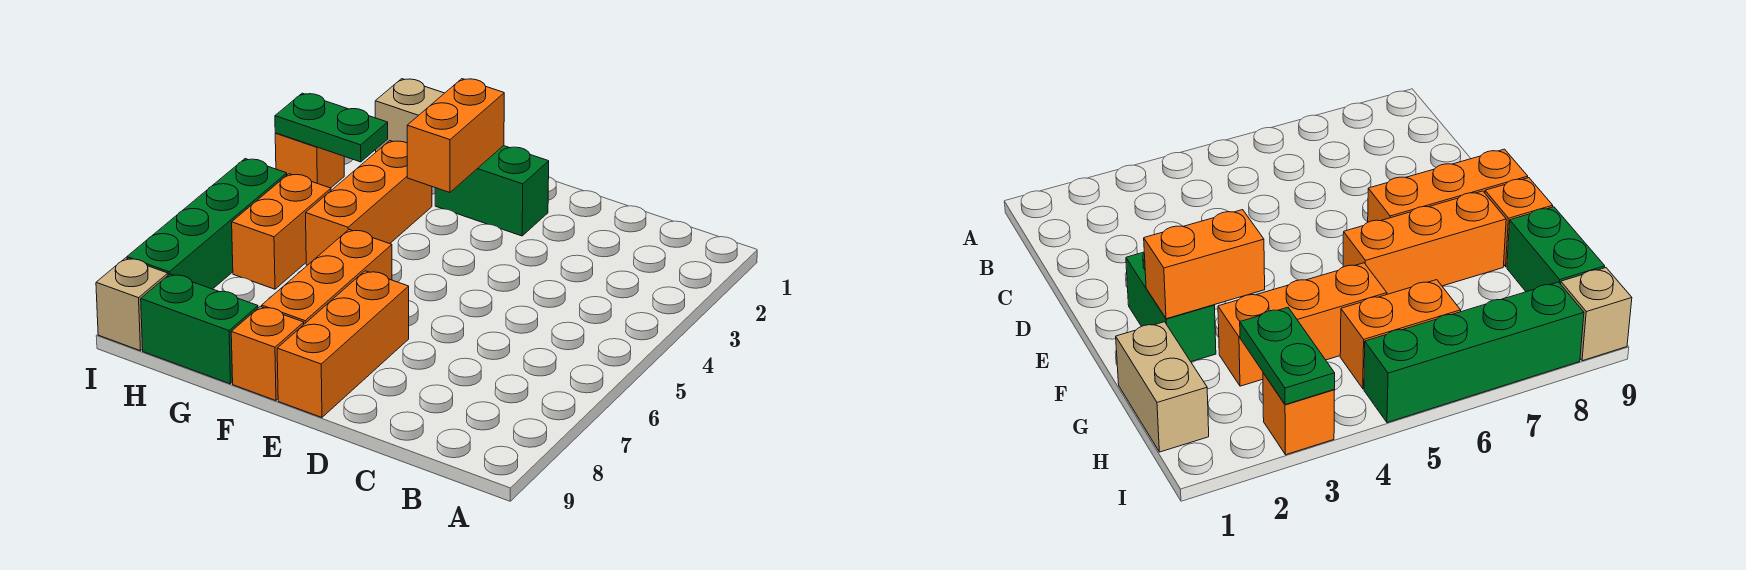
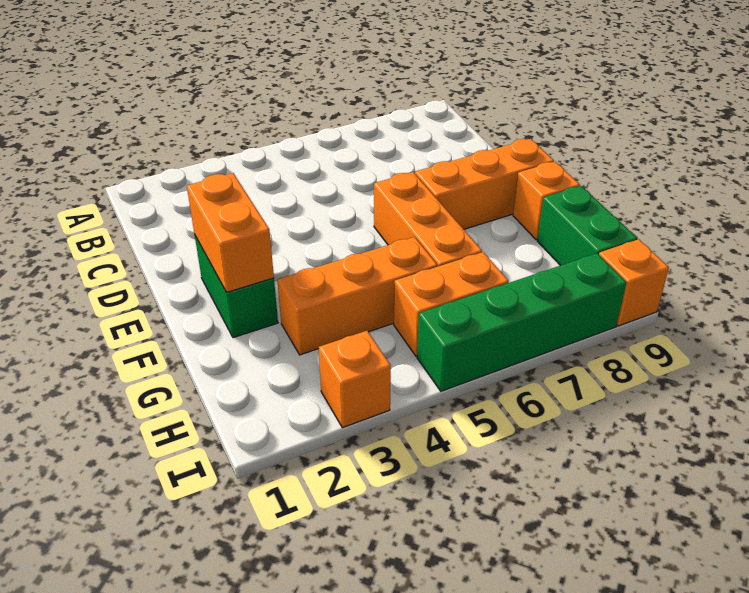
orange brick F2:F3 level 2 -> orange brick E2:F2 level 2
orange brick F6:F8 level 1 -> orange brick E6:G6 level 1
tan brick G1:H1 level 1 -> none
green plate H3:I3 level 2 -> none
tan brick I9 level 1 -> orange brick I9 level 1

